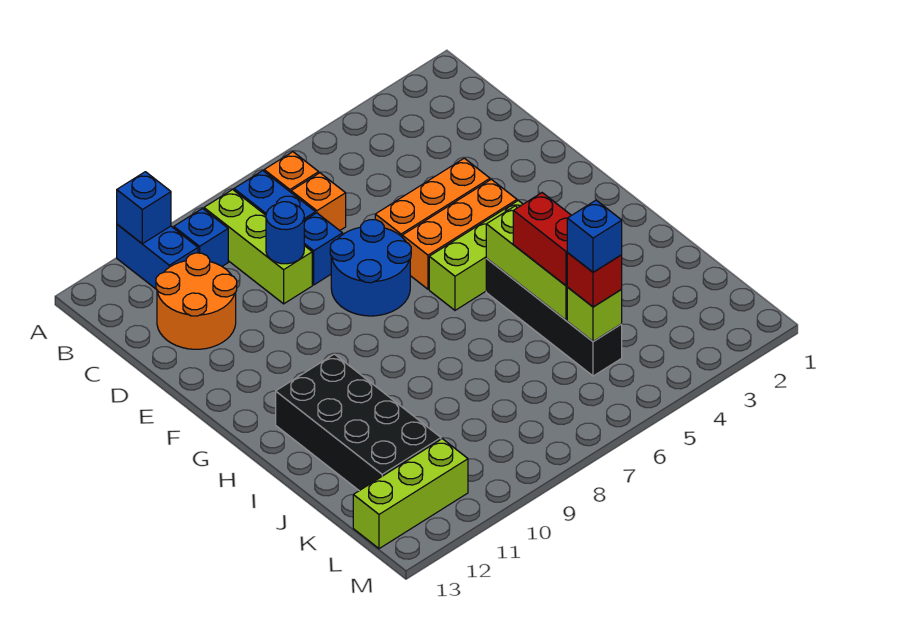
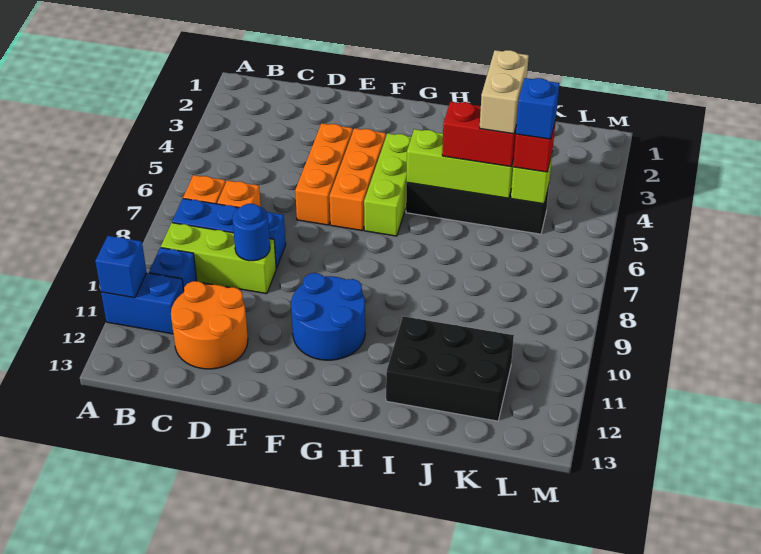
blue round brick E7:F8 level 1 -> blue round brick F10:G11 level 1
black brick H11:K12 level 1 -> black brick I11:K12 level 1
none -> tan brick J4:J5 level 4
lime brick L11:L13 level 1 -> none

